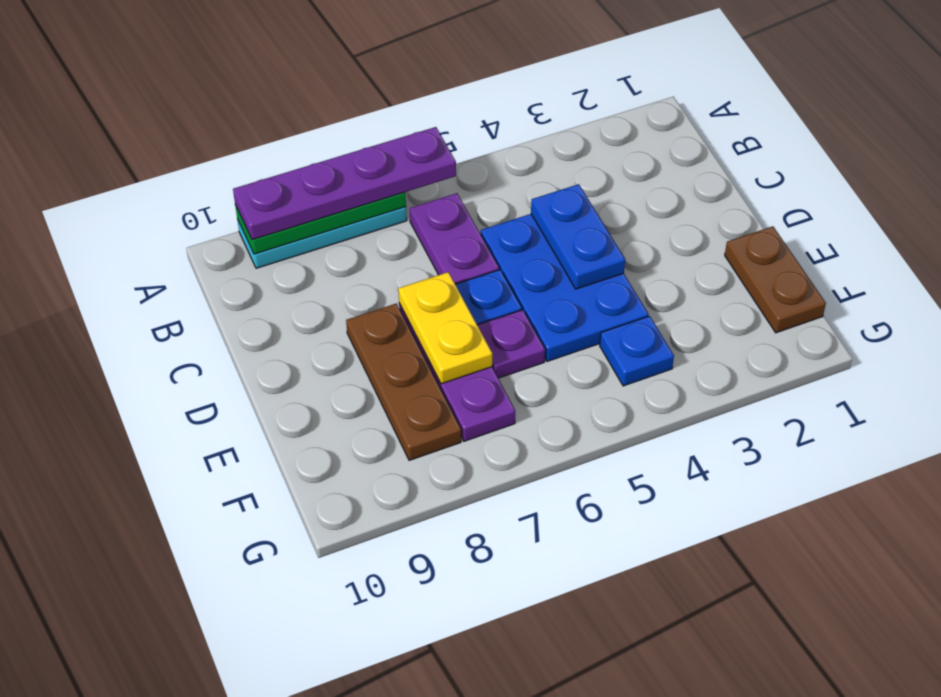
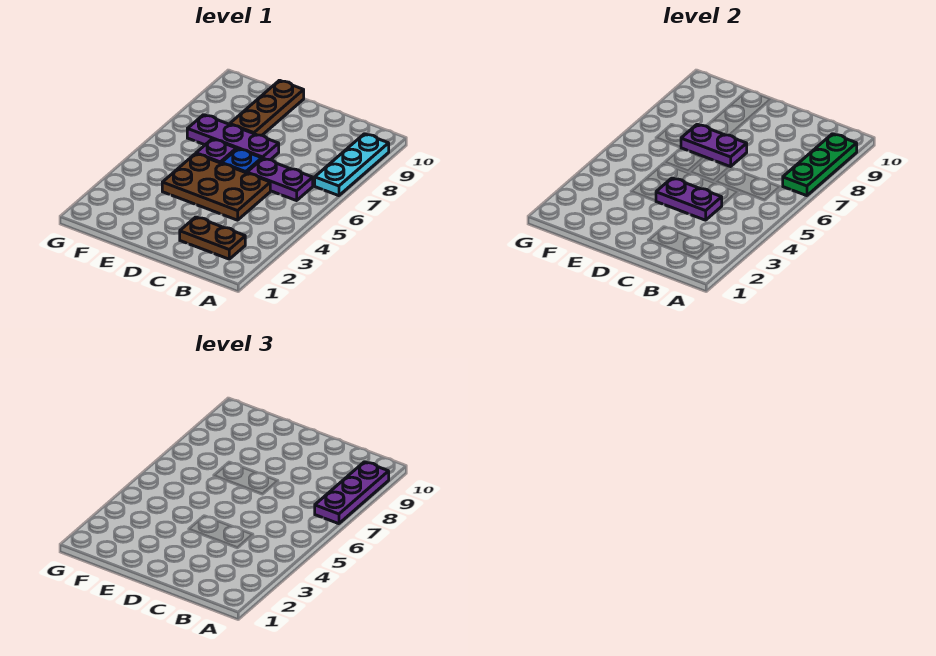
purple plate A6:A9 level 3 -> purple plate A7:A9 level 3
blue plate C4:E5 level 1 -> brown plate C4:E5 level 1
blue plate C4:D4 level 2 -> purple plate C4:D4 level 2
yellow plate D7:E7 level 2 -> purple plate D7:E7 level 2
brown plate D8:F8 level 1 -> brown plate E8:E10 level 1
brown plate E1:F1 level 1 -> brown plate B2:C2 level 1
blue plate F4 level 1 -> none

